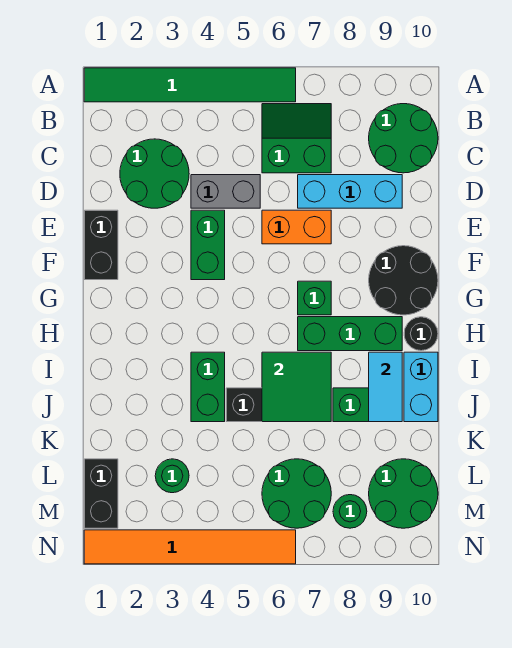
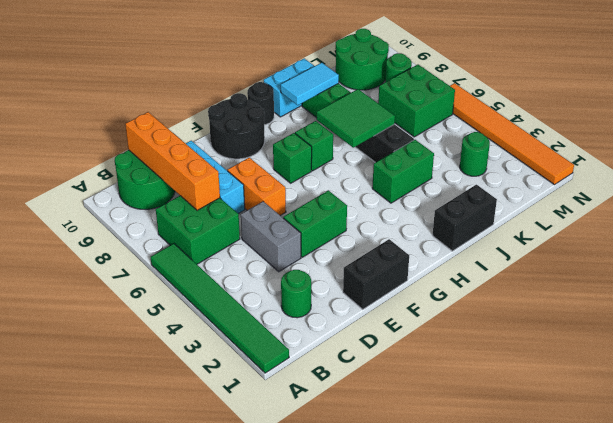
green slope B6:C7 level 1 top C -> green brick B6:C7 level 1
green round brick C2:D3 level 1 -> green round brick C2 level 1
none -> orange brick C7:C10 level 2
green brick H7:H9 level 1 -> green brick H7 level 1
black brick L1:M1 level 1 -> black brick I1:J1 level 1
green round brick L6:M7 level 1 -> green brick L6:M7 level 1

